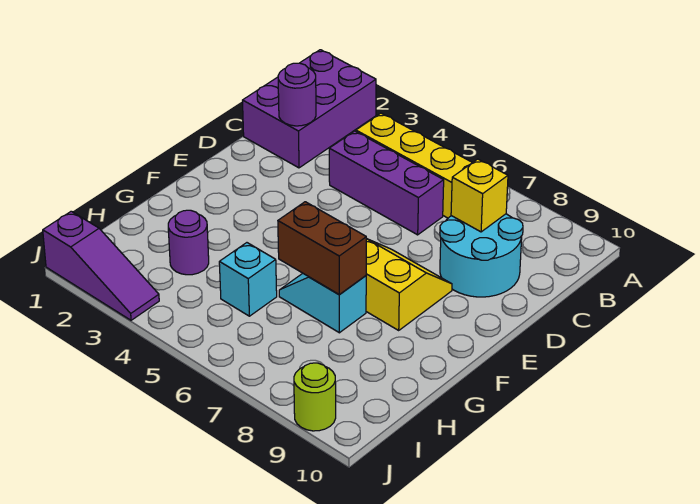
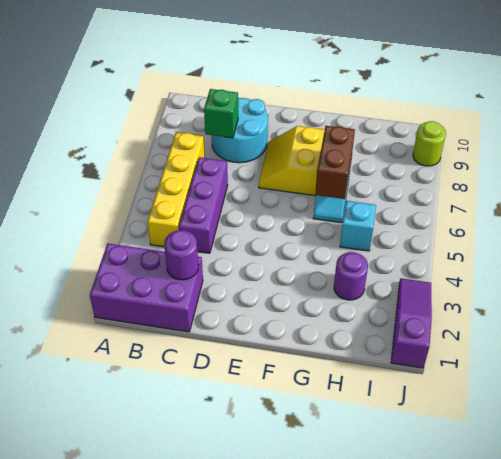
yellow brick C8 level 2 -> green brick C8 level 2

